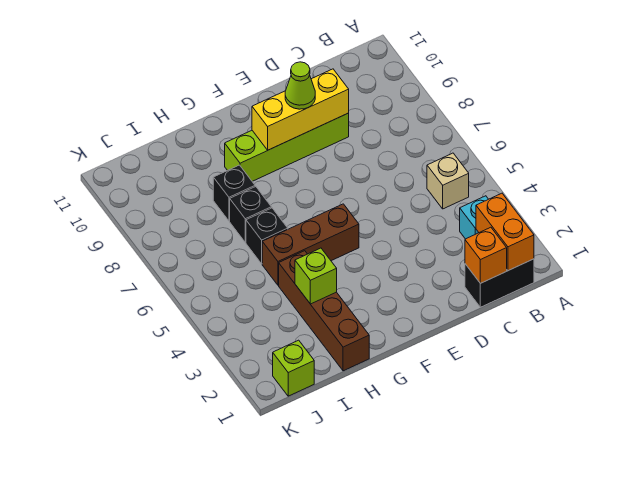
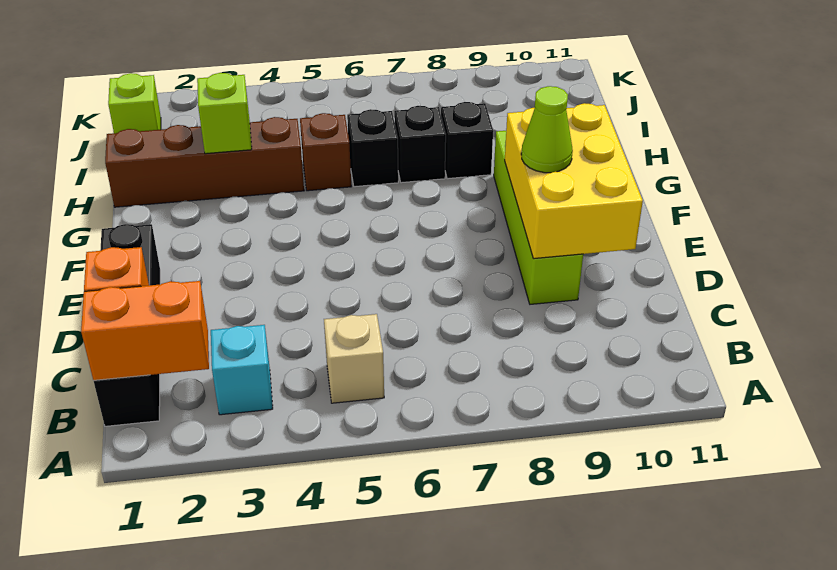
black brick B1:C1 level 1 -> black brick B1:E1 level 1
yellow brick D9:F9 level 2 -> yellow brick D9:F10 level 2
brown brick F5:H5 level 1 -> brown brick H5 level 1

